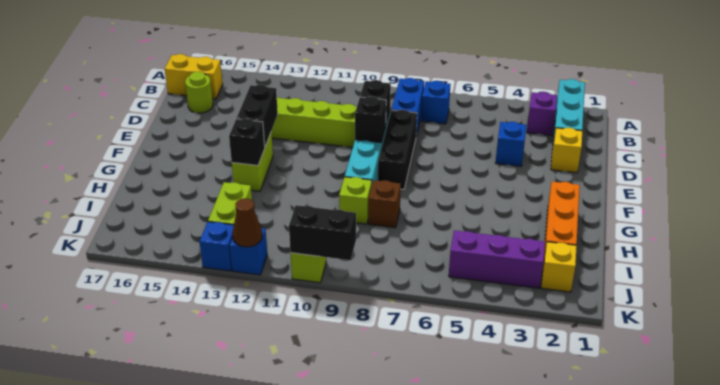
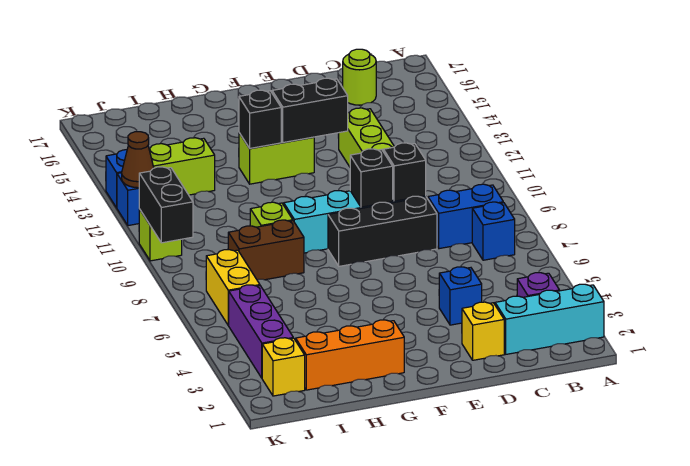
yellow brick B16:B17 level 1 -> yellow brick J6:J7 level 1
brown brick H8 level 1 -> brown brick H8:I8 level 1

